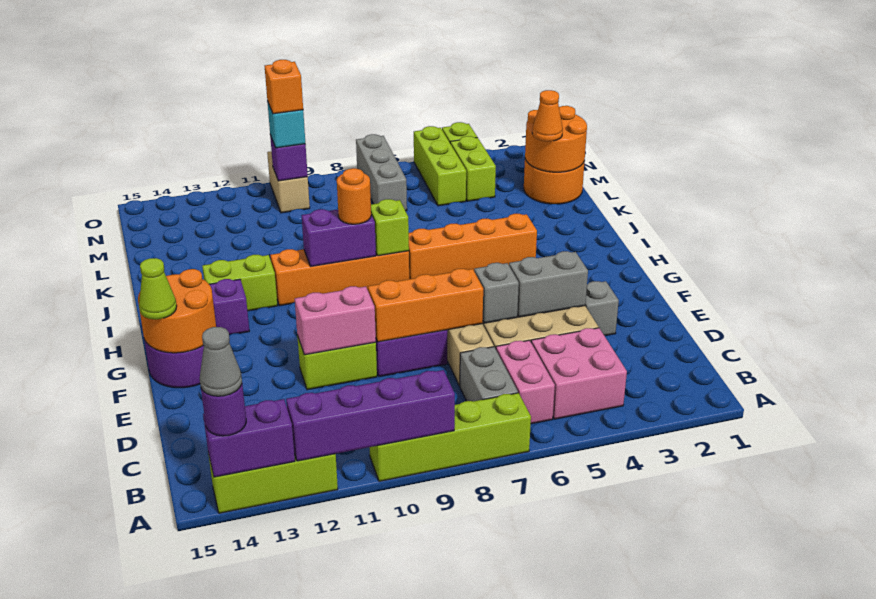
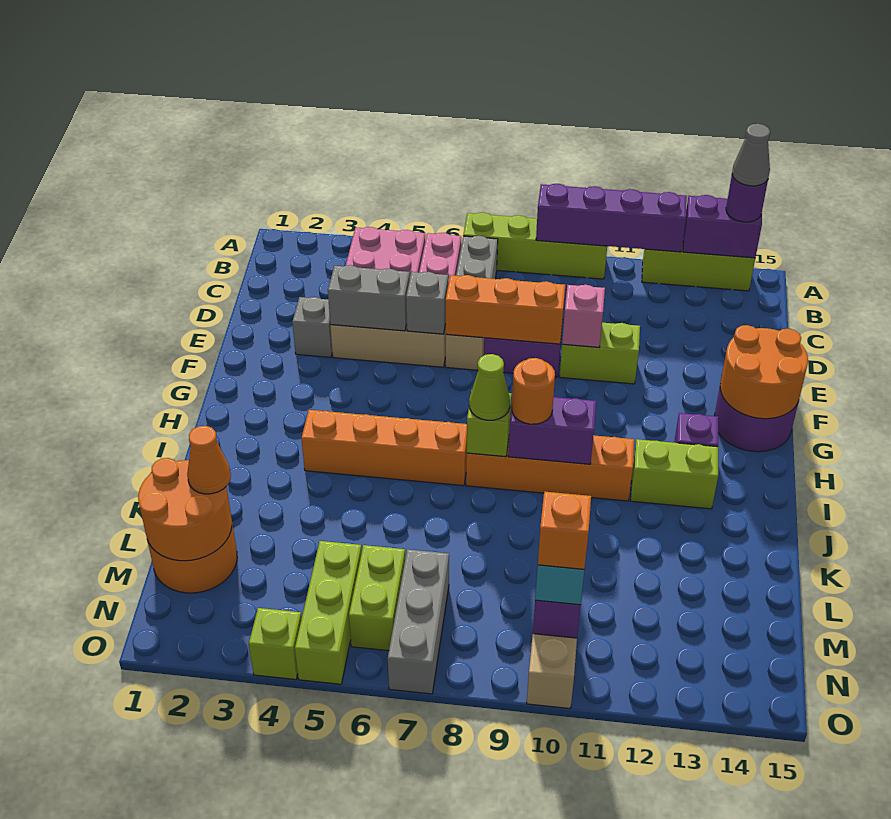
pink brick E10:E11 level 2 -> pink brick E10 level 2
lime cone F15 level 3 -> lime cone I8 level 3
lime brick M4:N4 level 1 -> lime brick M6:N6 level 1

